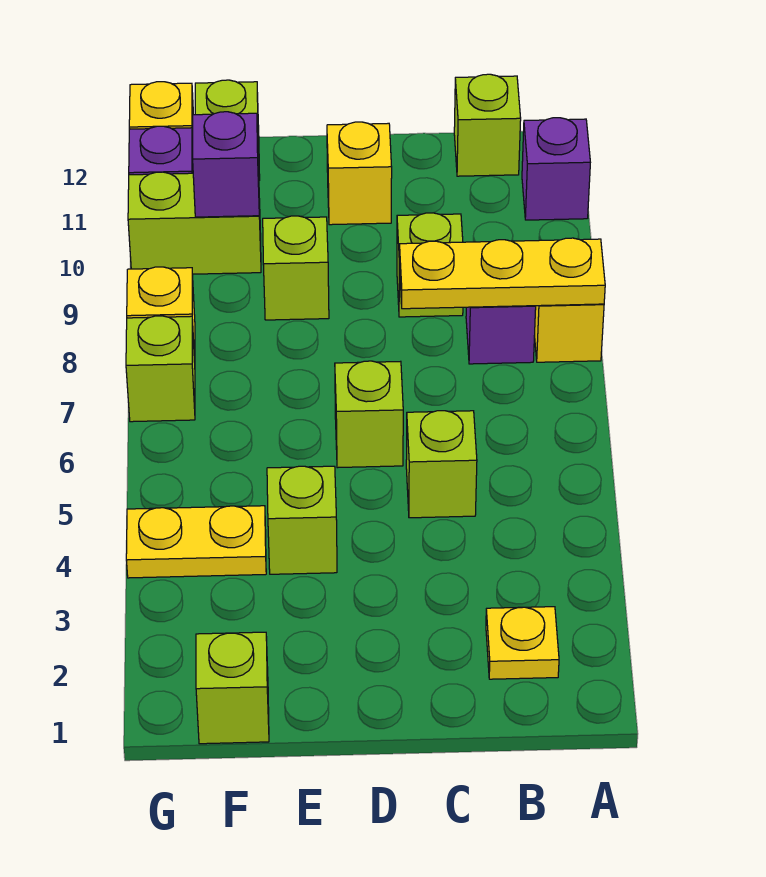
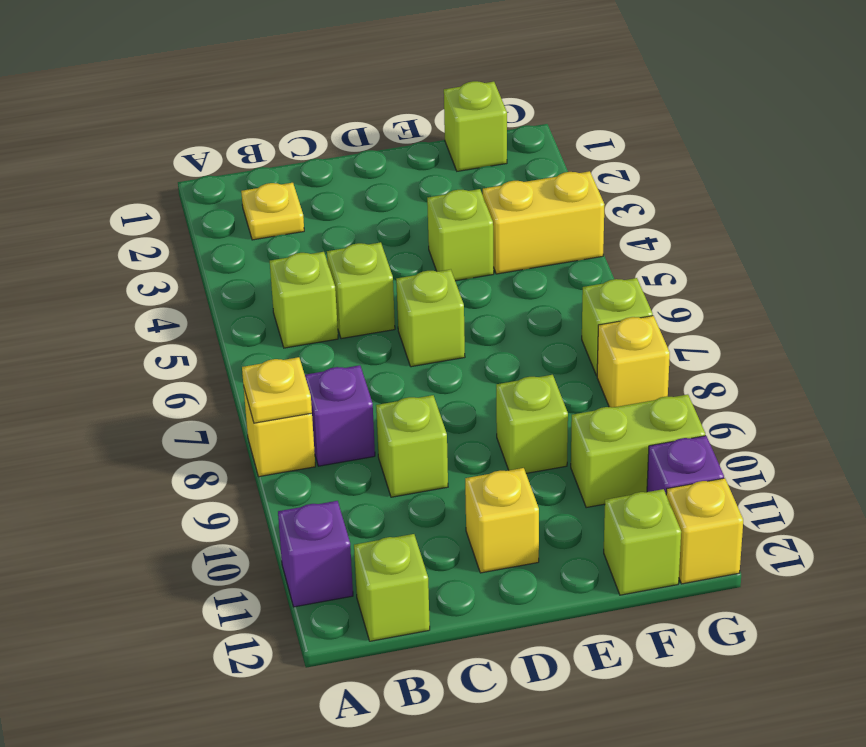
yellow plate A8:C8 level 2 -> yellow plate A8 level 2
none -> lime brick B5 level 1
yellow plate F4:G4 level 1 -> yellow brick F4:G4 level 1
purple brick F10 level 2 -> none

